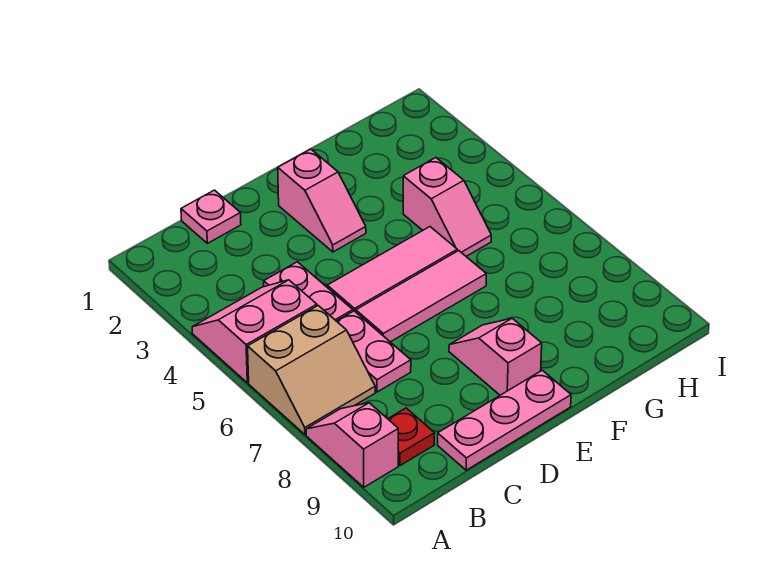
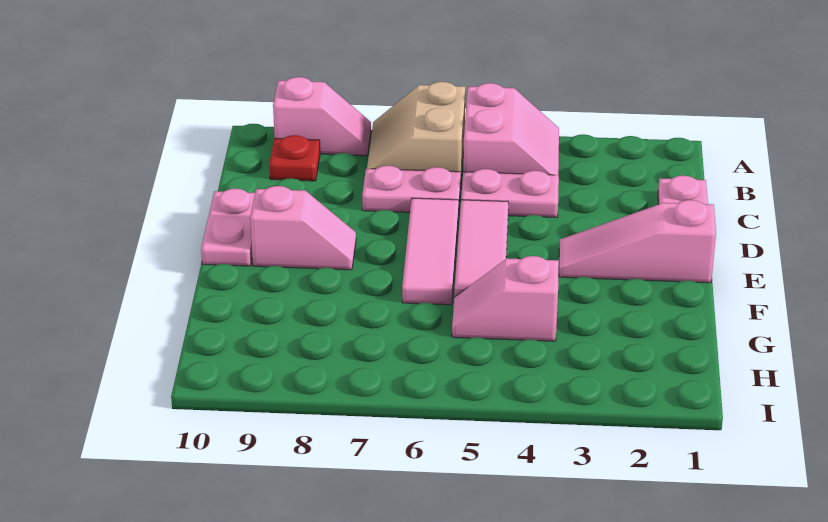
pink plate C10:E10 level 1 -> pink plate D10:E10 level 1
pink slope E2:E3 level 1 top 2 -> pink slope E1:E3 level 1 top 1

